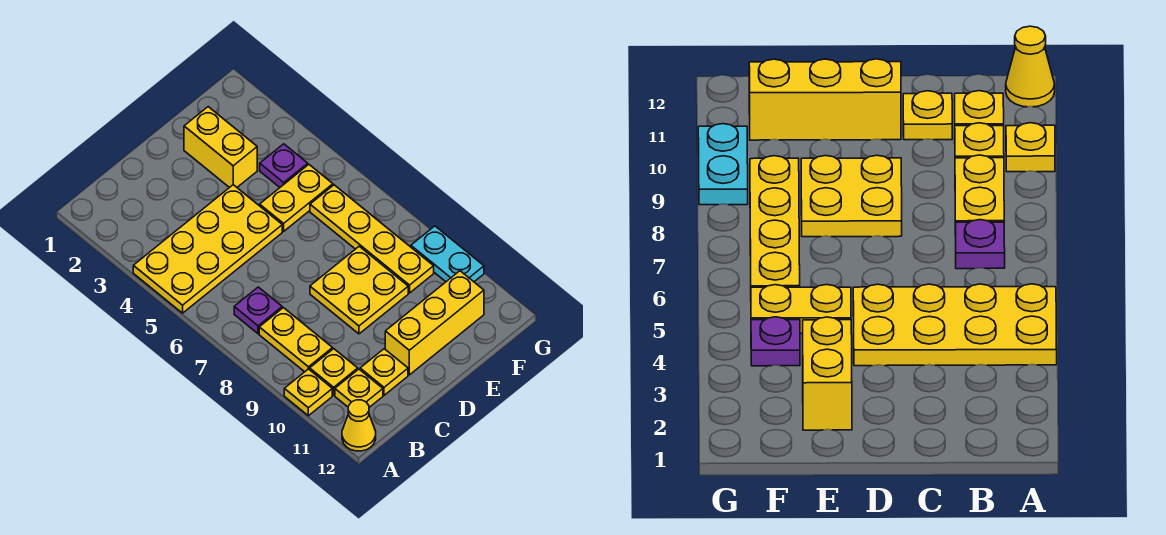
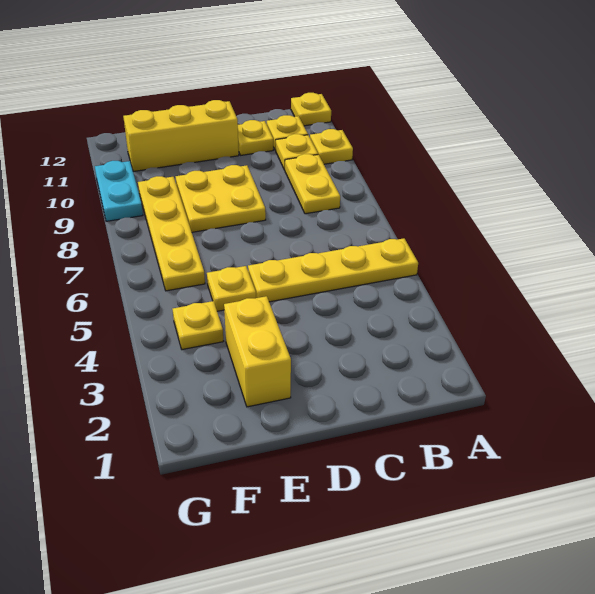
yellow plate A4:D5 level 1 -> yellow plate A5:D5 level 1
yellow cone A12 level 1 -> yellow plate A12 level 1
purple plate B7 level 1 -> none
yellow plate E5:F5 level 1 -> yellow plate E5 level 1
purple plate F4 level 1 -> yellow plate F4 level 1

